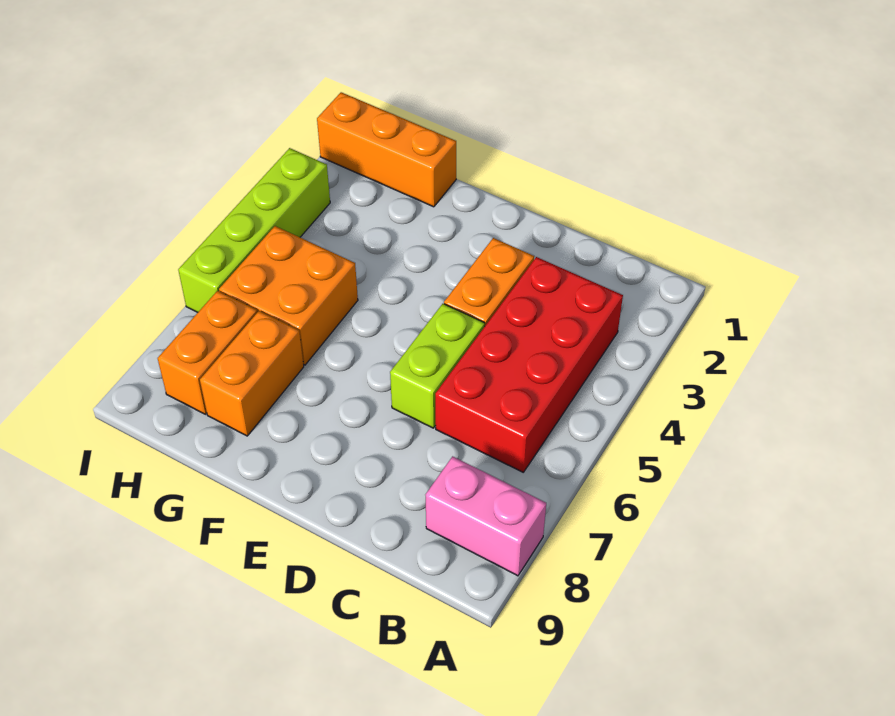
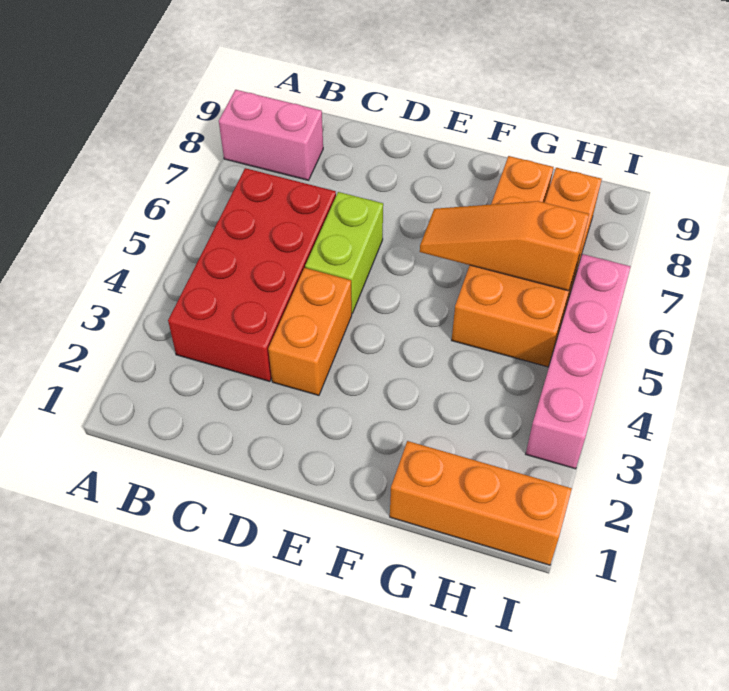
none -> orange slope F6:H6 level 2 top H
lime brick I3:I6 level 1 -> pink brick I3:I6 level 1

